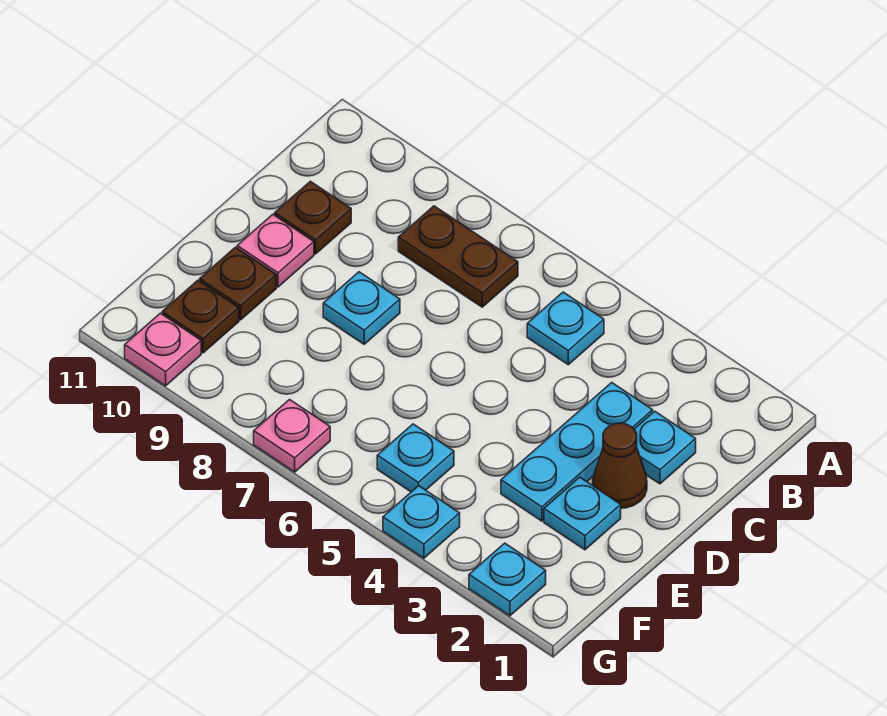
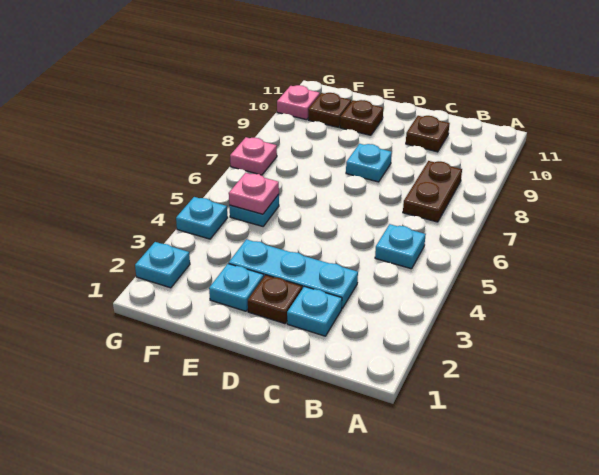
brown cone D2 level 1 -> brown plate D2 level 1
pink plate D10 level 1 -> pink plate F5 level 2

